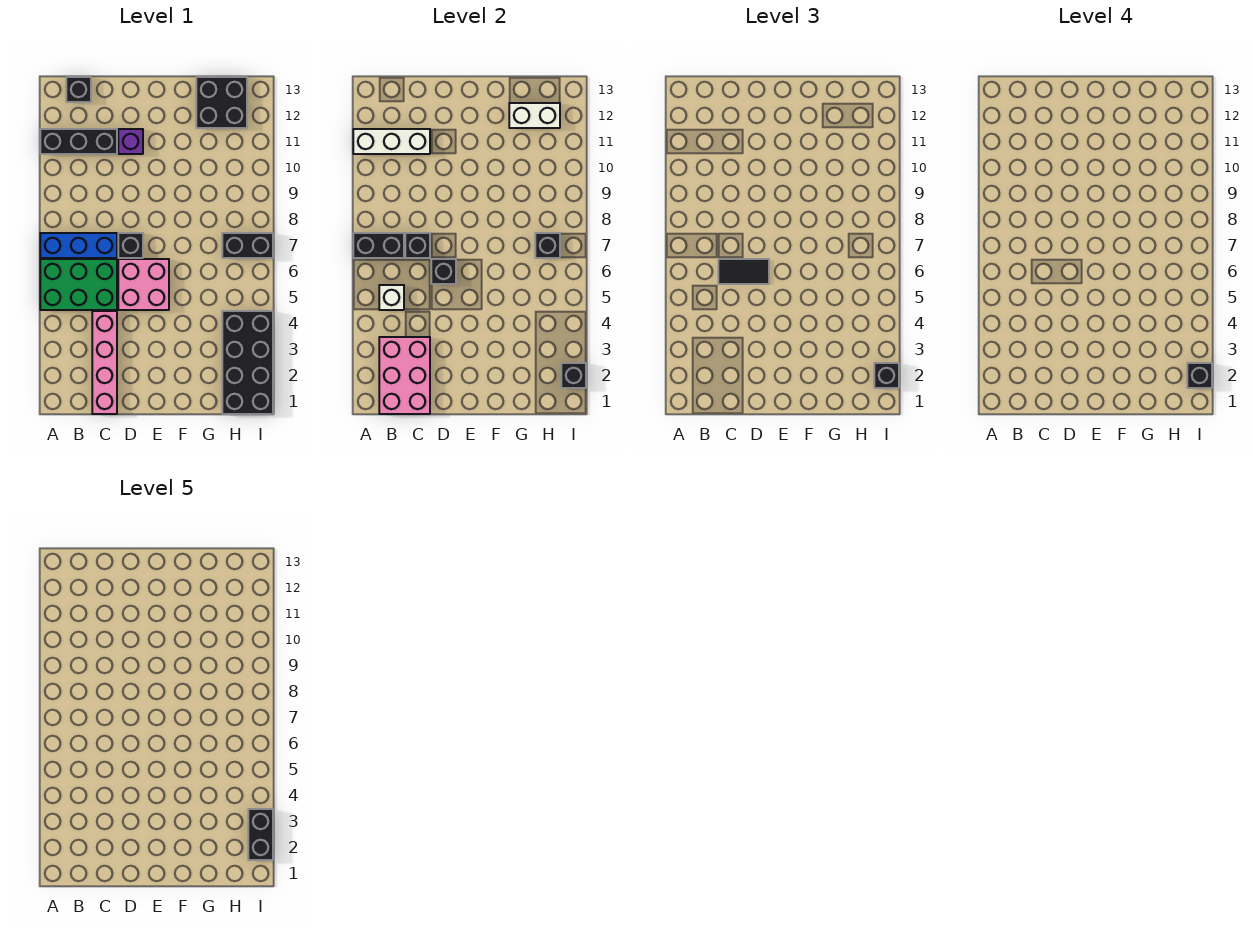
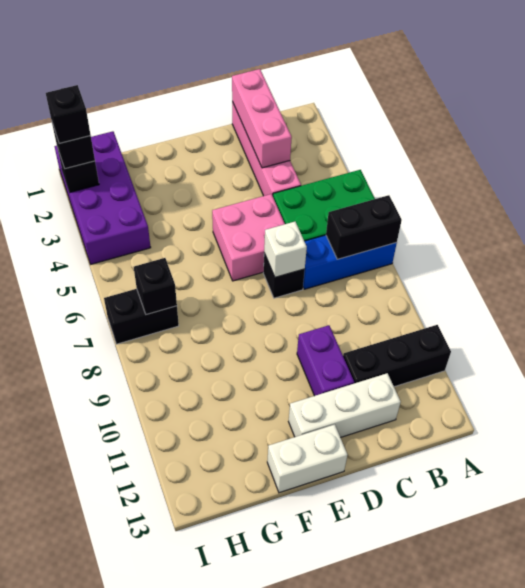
white brick A11:C11 level 2 -> white brick C12:E12 level 1
pink brick B1:C3 level 2 -> pink brick C1:C3 level 2
white brick B5 level 2 -> white brick D7 level 2
black brick B13 level 1 -> none
black tile C6:D6 level 3 -> none
black brick C7 level 2 -> none
black brick D6 level 2 -> none
purple brick D11 level 1 -> purple brick D10:D11 level 1
black brick G12:H13 level 1 -> none
white brick G12:H12 level 2 -> white brick E13:F13 level 1
black brick H1:I4 level 1 -> purple brick H1:I4 level 1
black brick I2:I3 level 5 -> none

